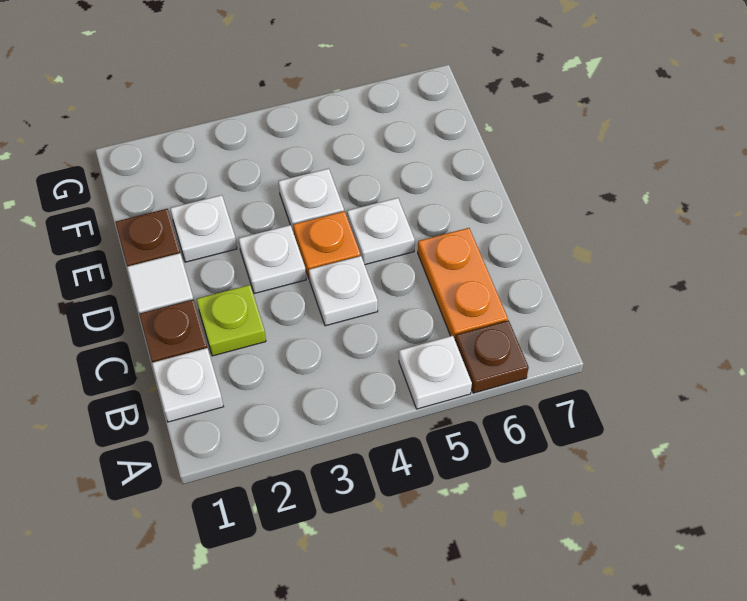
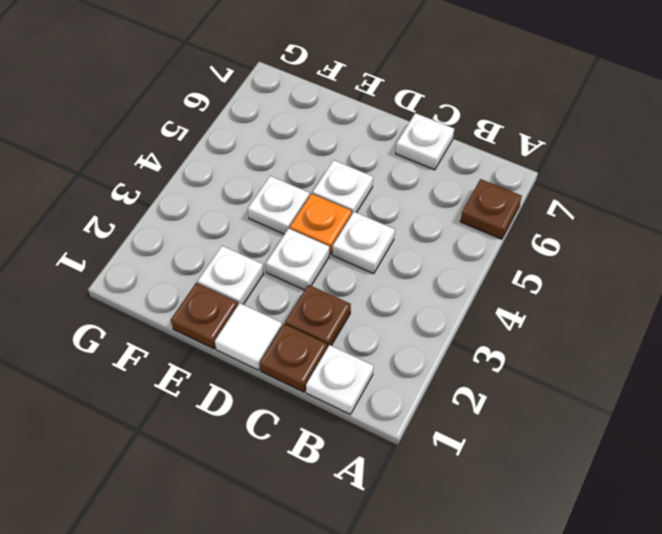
white plate A5 level 1 -> white plate C7 level 1
orange plate B6:C6 level 1 -> none
lime plate C2 level 1 -> brown plate C2 level 1

